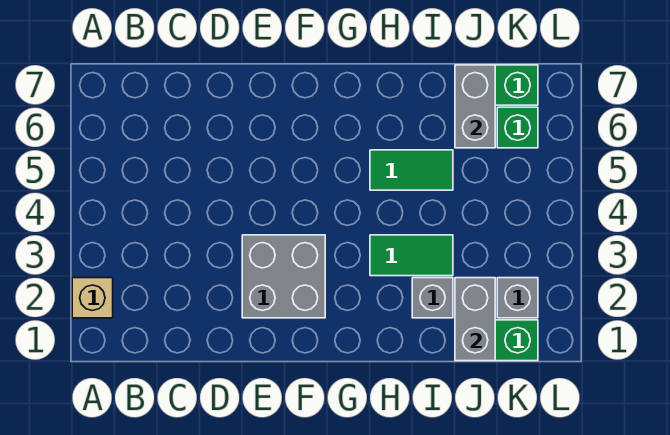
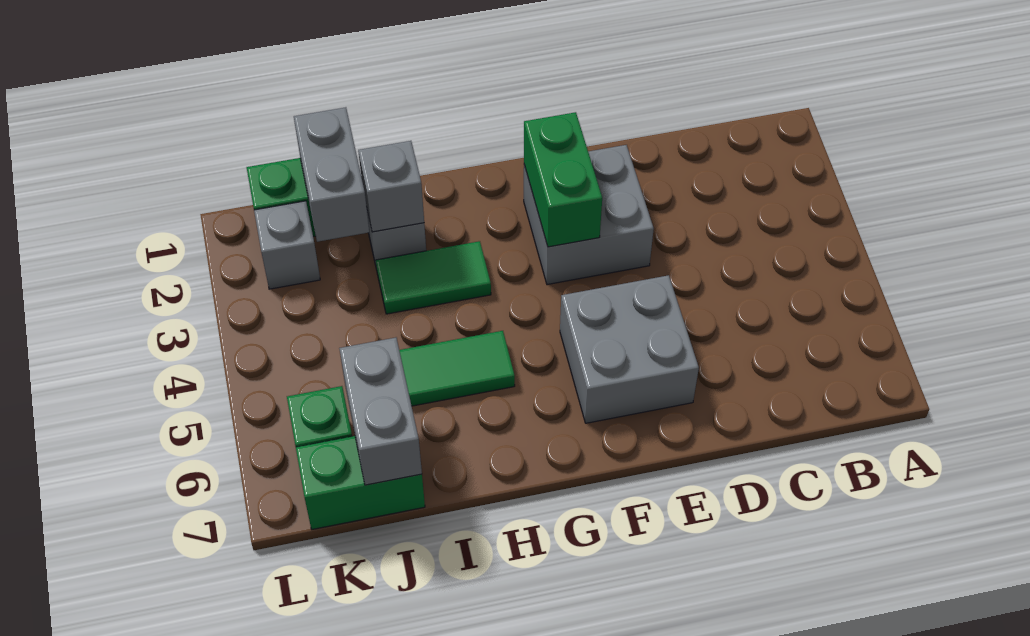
tan brick A2 level 1 -> none
none -> grey brick E5:F6 level 1
none -> green brick F2:F3 level 2
none -> grey brick I2 level 2

